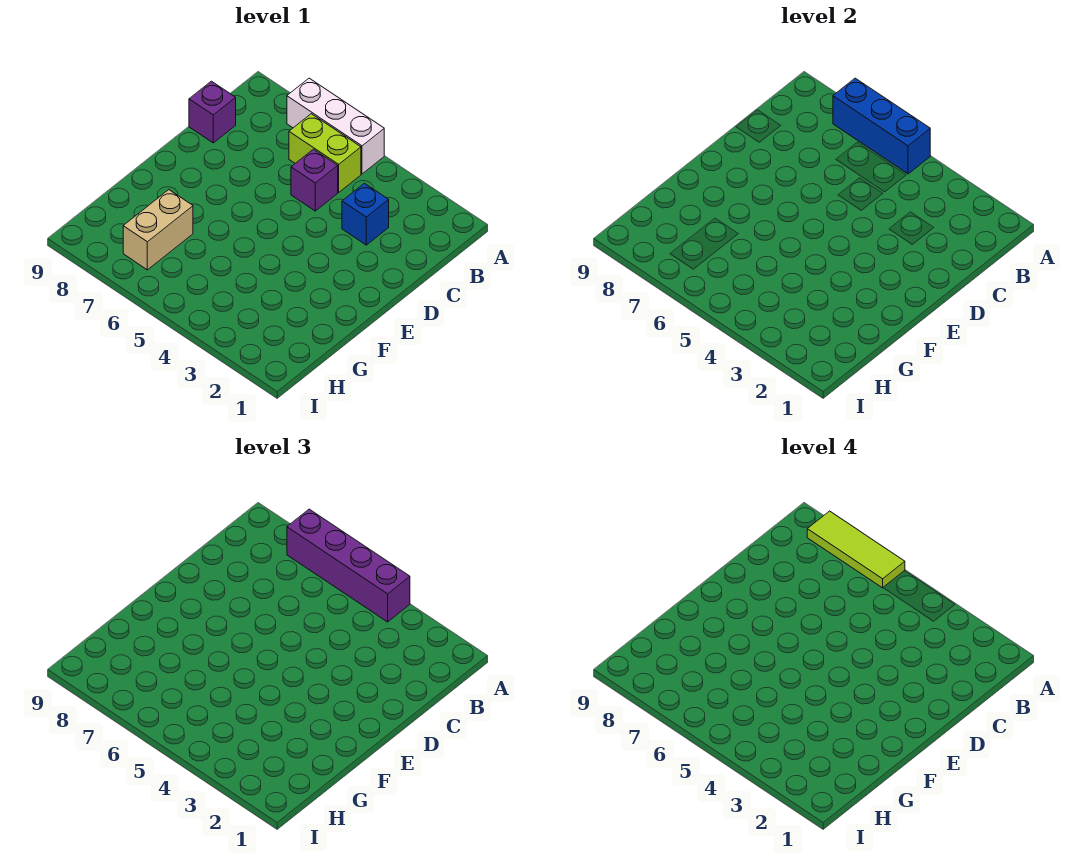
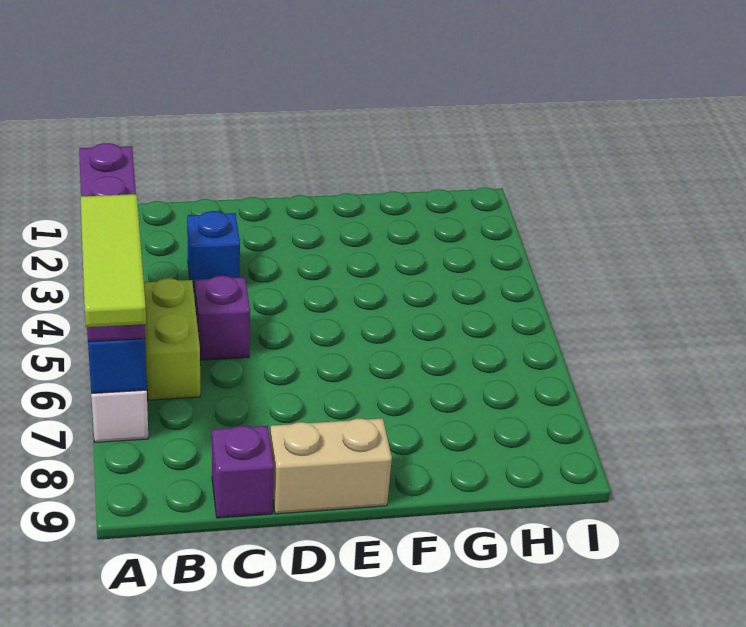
tan brick G7:H7 level 1 -> tan brick D9:E9 level 1

